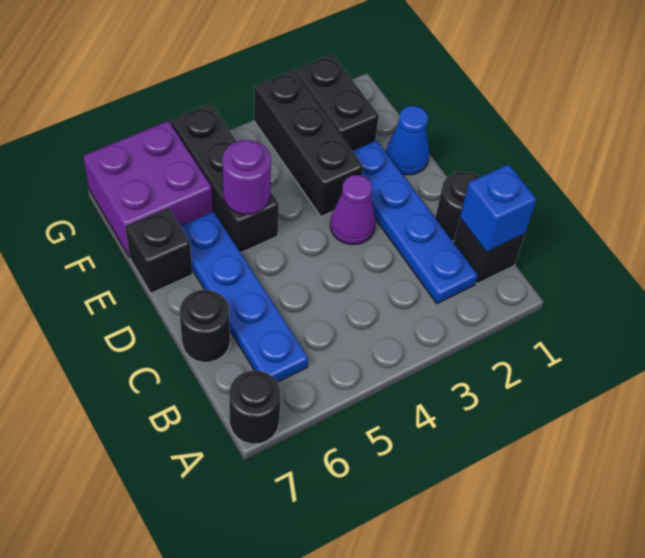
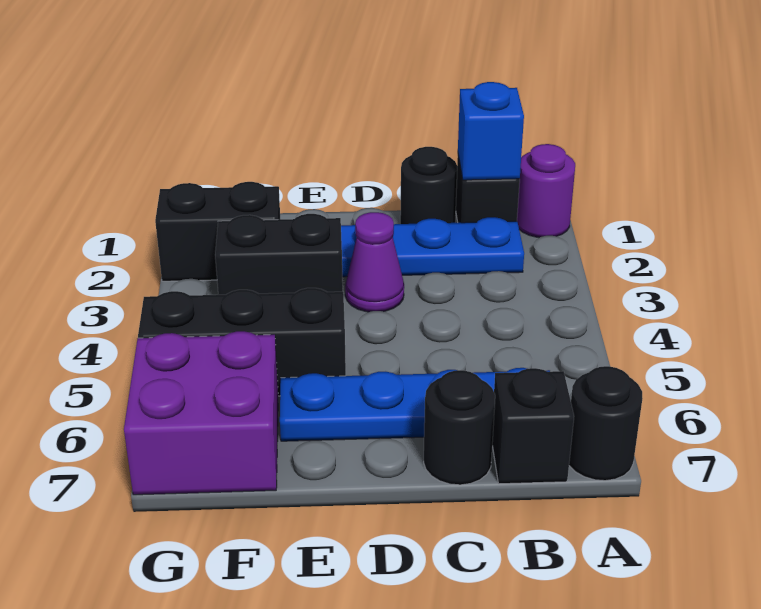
blue cone E1 level 1 -> none
black brick E3:G3 level 1 -> black brick E3:F3 level 1
purple round brick E5 level 2 -> purple round brick A1 level 1
black brick E7 level 1 -> black brick B7 level 1

